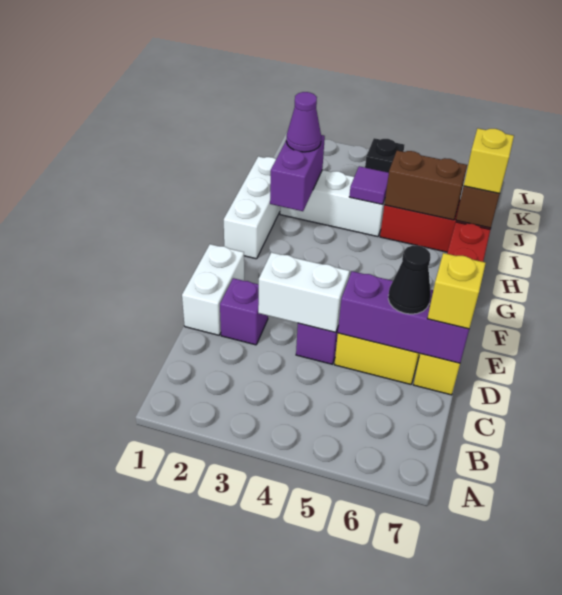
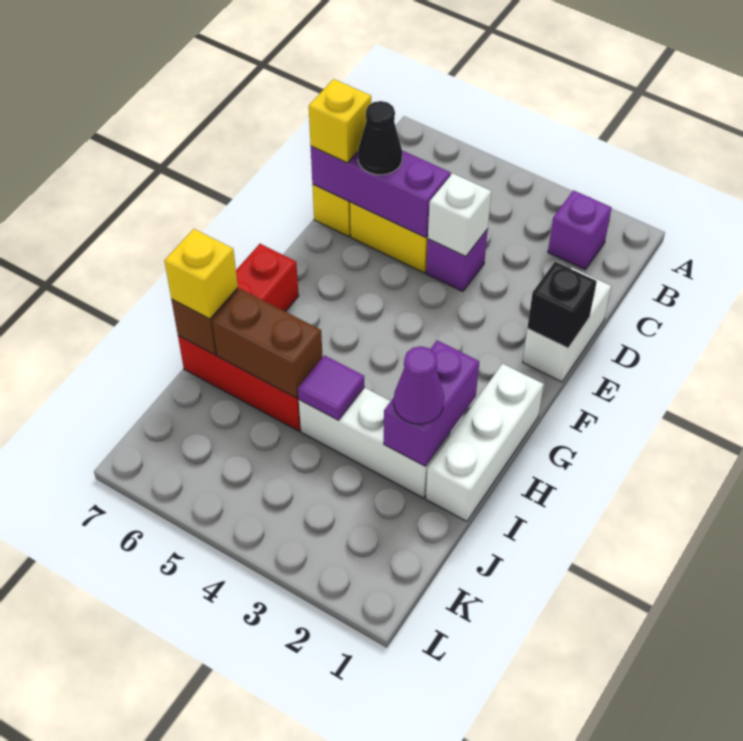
purple brick D2 level 1 -> purple brick B2 level 1
white brick D3:D4 level 2 -> white brick D4 level 2
black brick K4 level 1 -> black brick E1 level 2

